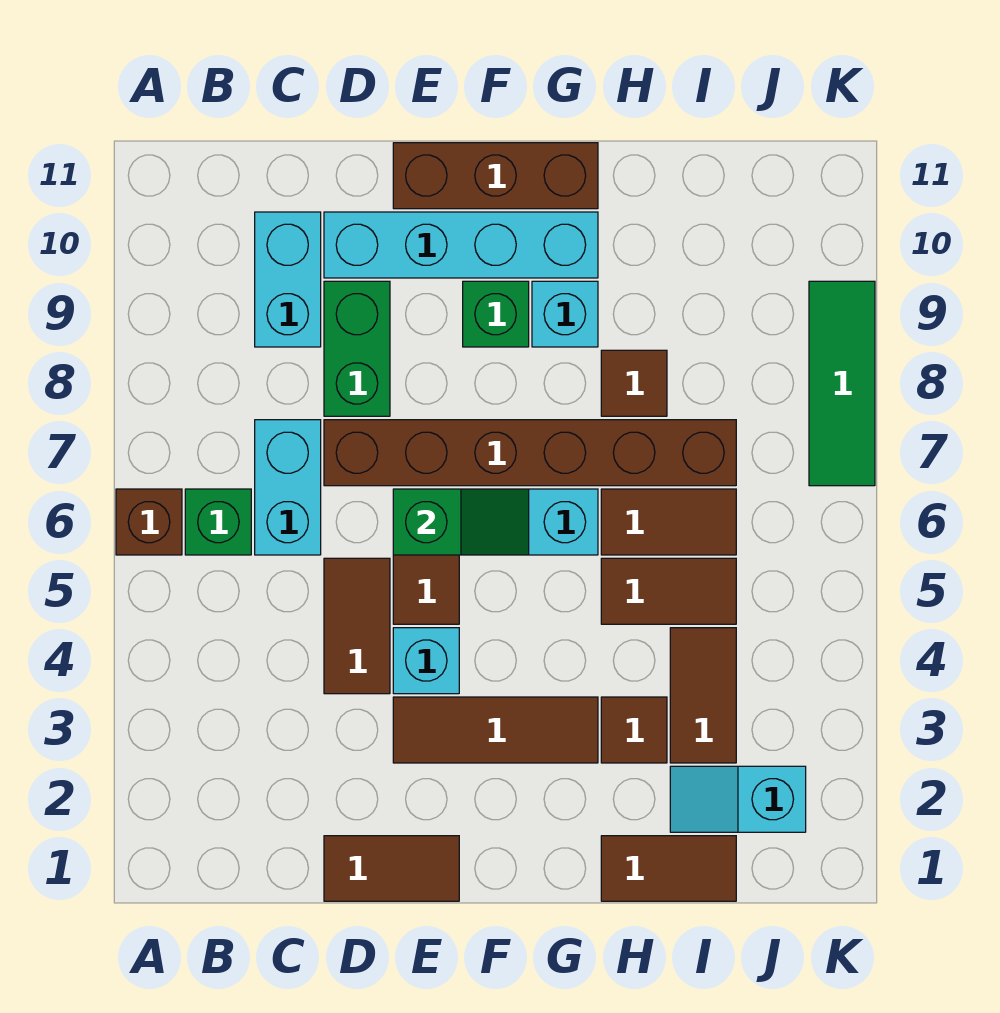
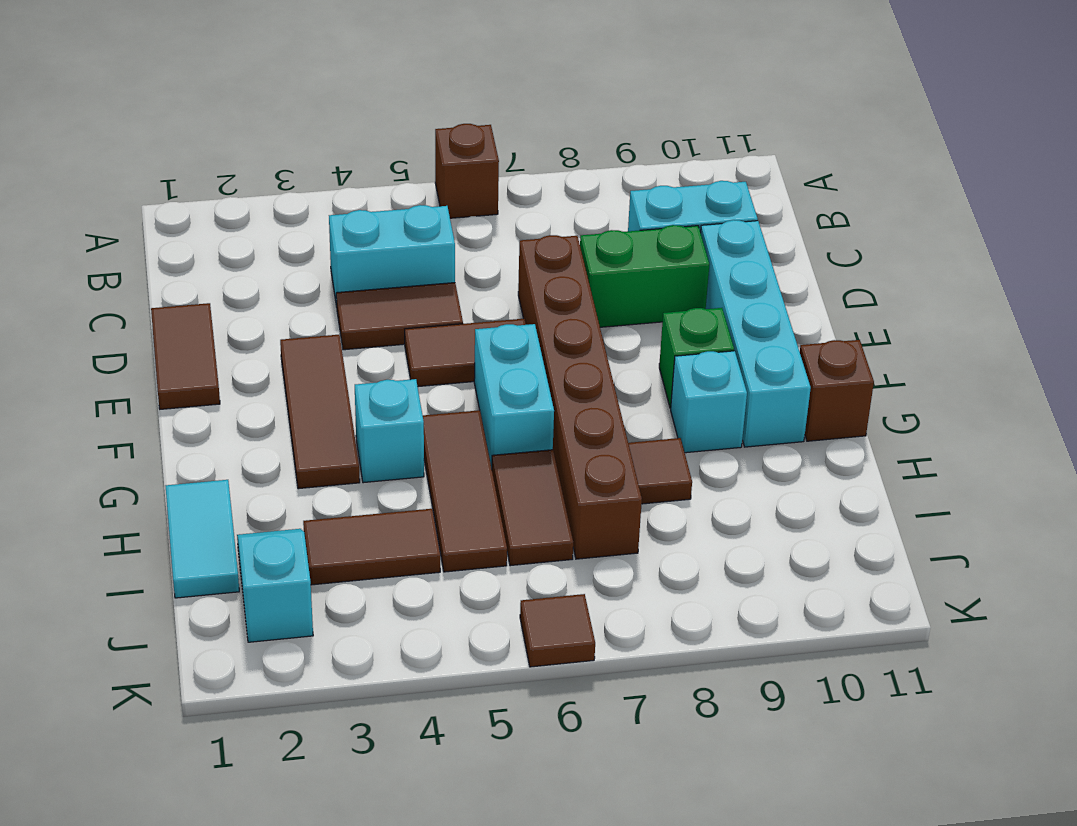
green brick B6 level 1 -> none
cyan brick C6:C7 level 1 -> cyan brick C4:C5 level 1
cyan brick E4 level 1 -> cyan brick G4 level 1
green slope E6:F6 level 2 top E -> none
brown brick E11:G11 level 1 -> brown brick G11 level 1
brown tile H1:I1 level 1 -> cyan tile H1:I1 level 1
brown tile H3 level 1 -> brown tile K6 level 1
brown tile H5:I5 level 1 -> brown tile G5:I5 level 1
green tile K7:K9 level 1 -> none

